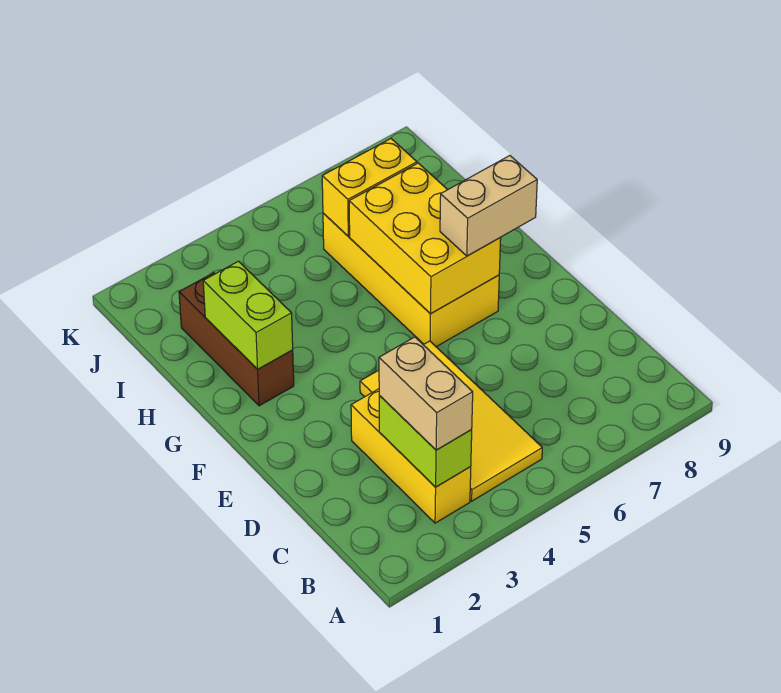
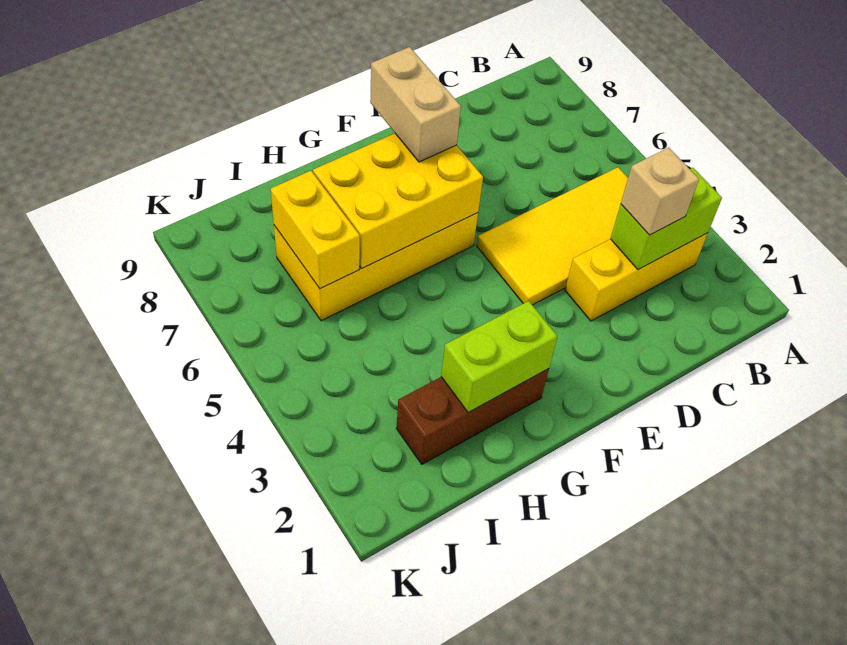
tan brick B3:C3 level 3 -> tan brick C3 level 3

